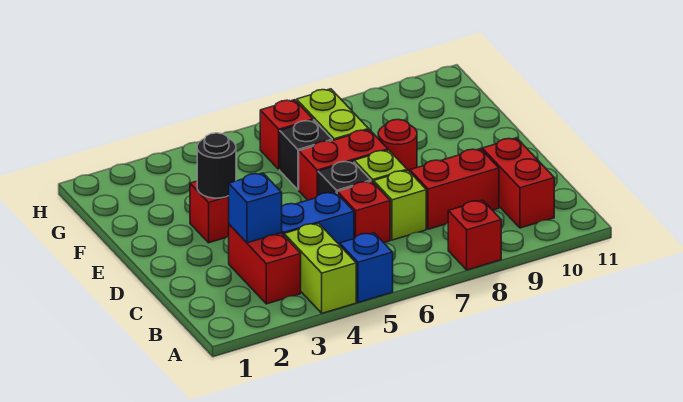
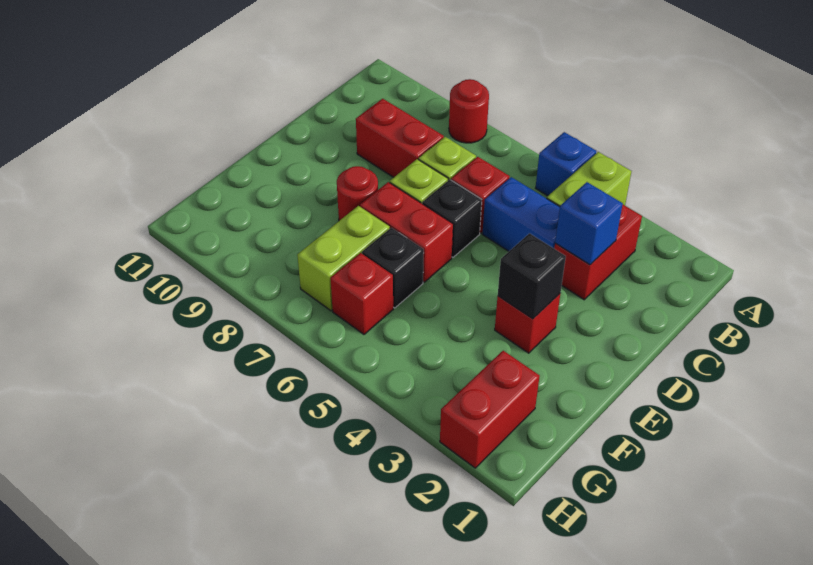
red brick A8 level 1 -> red round brick A8 level 1
red brick B10:C10 level 1 -> red brick G2:H2 level 1
black round brick E3 level 2 -> black brick E3 level 2

